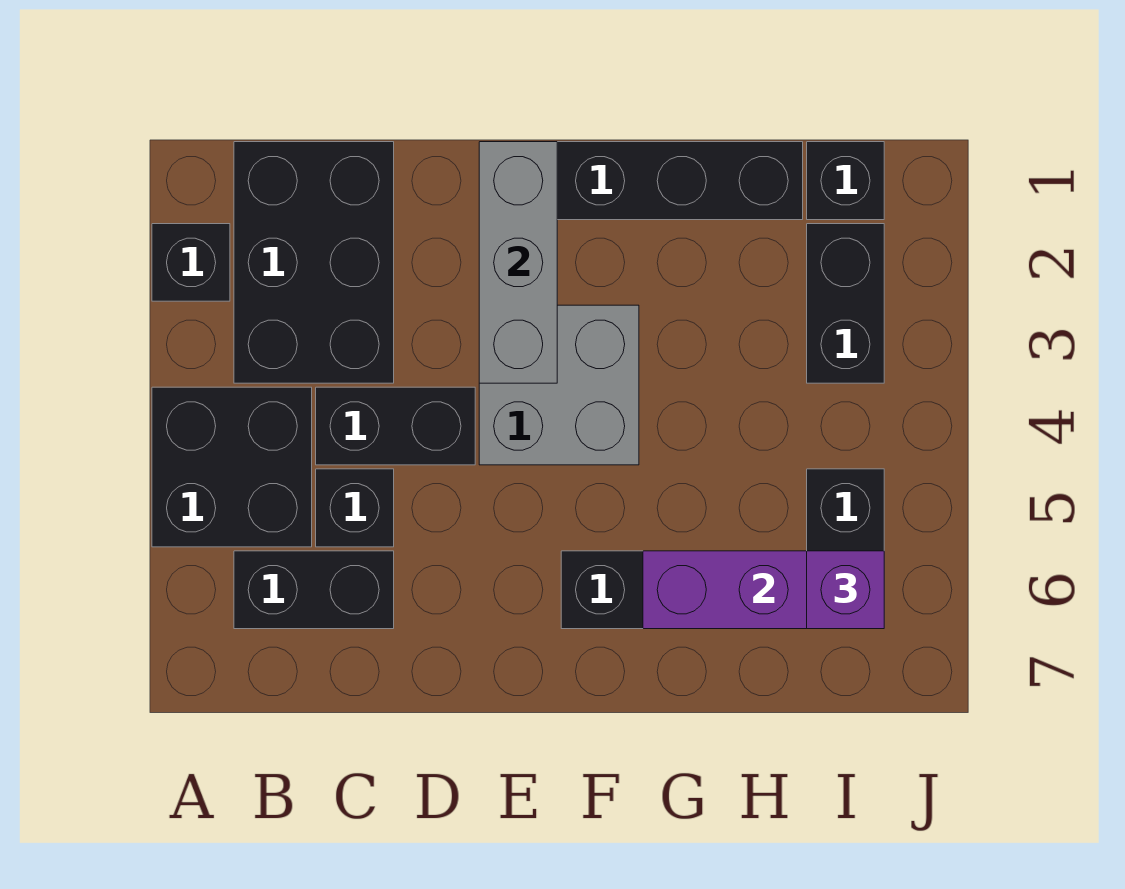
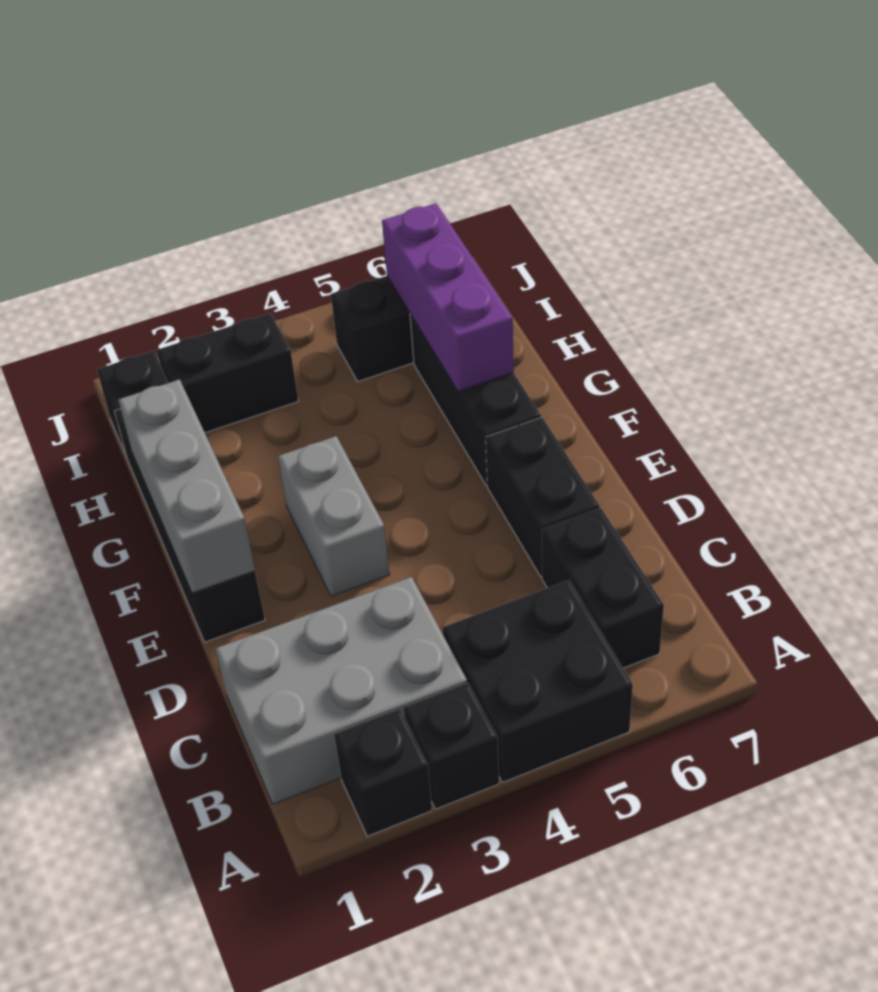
black brick B1:C3 level 1 -> grey brick B1:C3 level 1
black brick C4:D4 level 1 -> black brick D6:E6 level 1
black brick C5 level 1 -> black brick A3 level 1
grey brick E1:E3 level 2 -> grey brick E1:G1 level 2
grey brick E3:F4 level 1 -> grey brick E3:F3 level 1
purple brick I6 level 3 -> none

